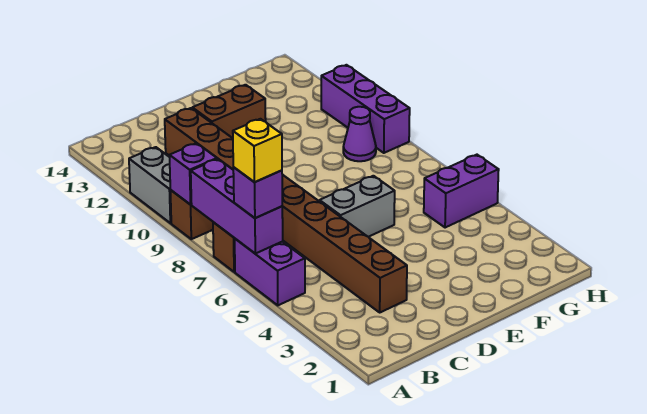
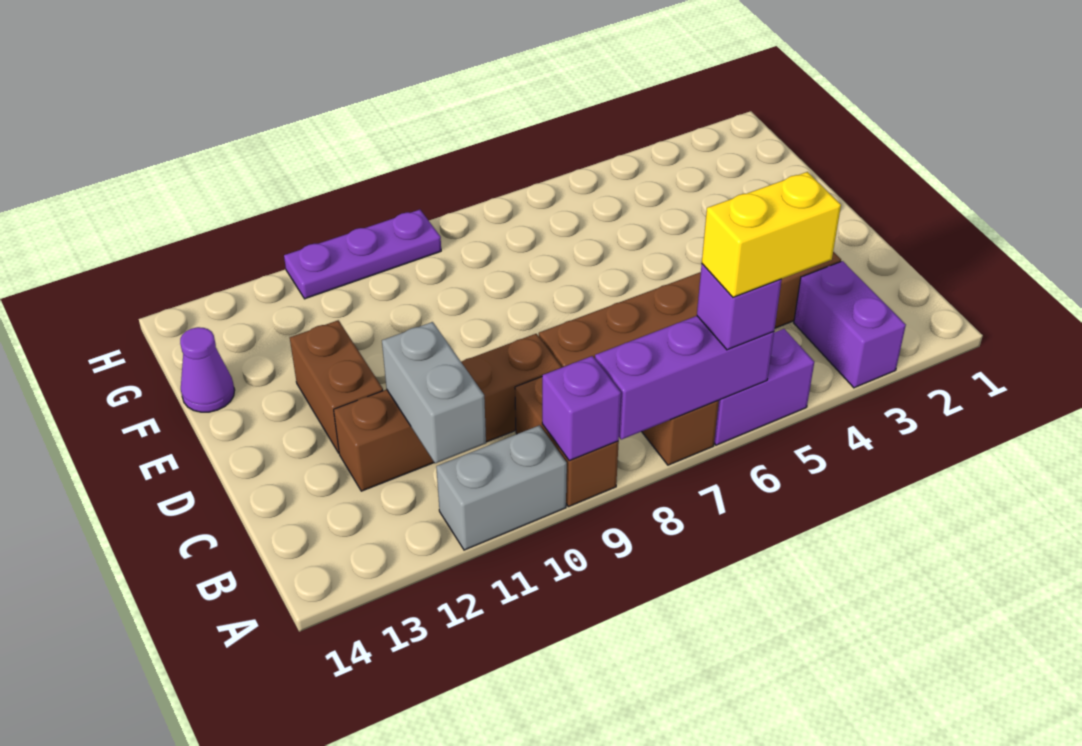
yellow brick A6 level 4 -> yellow brick A5:A6 level 4
grey brick D6:E6 level 1 -> grey brick B11:C11 level 2
purple brick G5:H5 level 1 -> purple brick A3:B3 level 1
purple cone G9 level 1 -> purple cone F14 level 1
purple brick H9:H11 level 1 -> purple plate H9:H11 level 1

